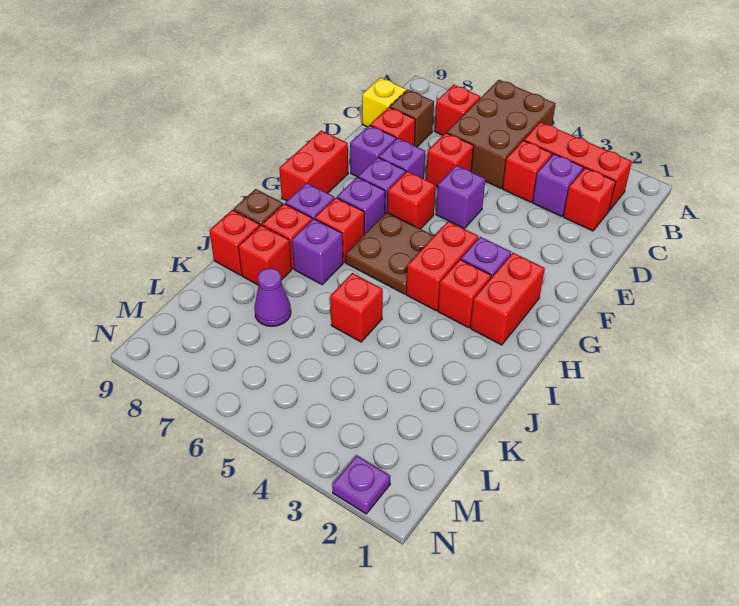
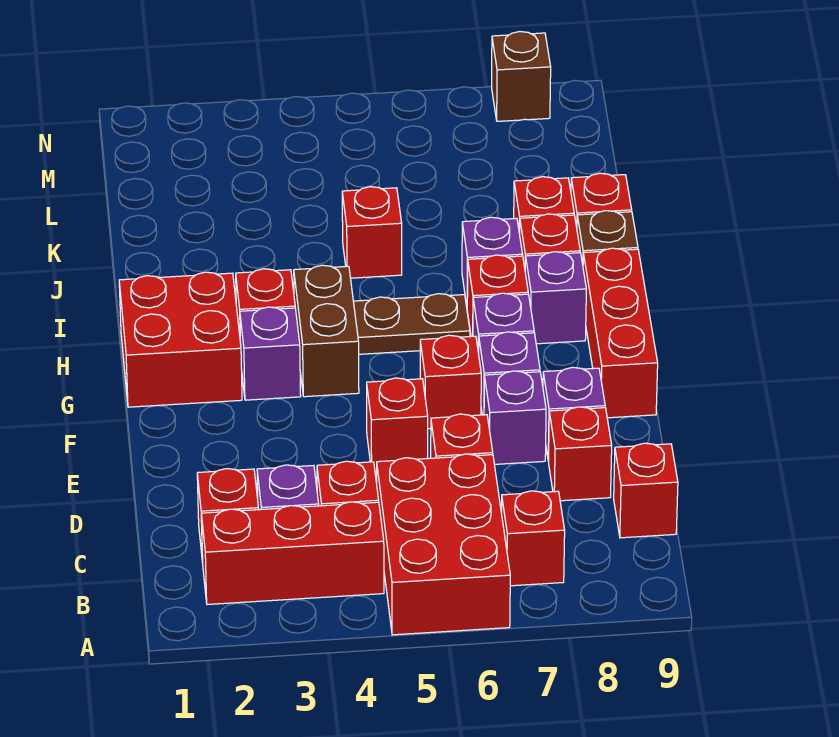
brown brick A5:C6 level 1 -> red brick A5:C6 level 1
brown brick C8 level 1 -> brown brick N8 level 1
yellow brick C9 level 1 -> red brick C9 level 1
purple brick E5 level 1 -> red brick E5 level 1
red brick F9:G9 level 1 -> red brick F9:H9 level 1
red brick G2:H2 level 1 -> red brick G1:H2 level 1
red brick G4:H4 level 1 -> brown brick G4:H4 level 1
brown plate G5:H6 level 1 -> brown plate H5:H6 level 1
purple cone K7 level 1 -> none
purple plate N2 level 1 -> none

